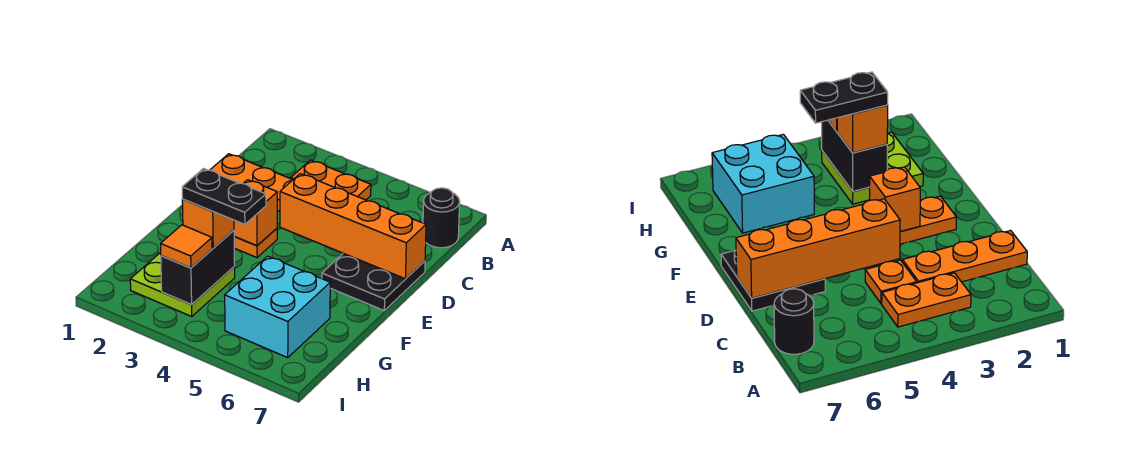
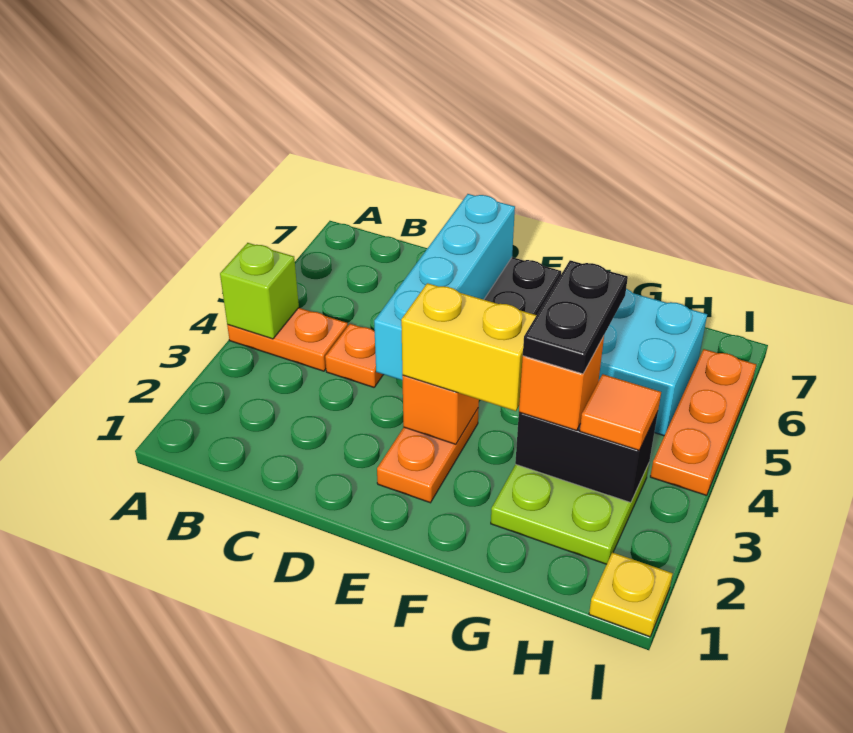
none -> lime brick A4 level 2
orange plate B3:B4 level 1 -> orange plate A4:B4 level 1
black round brick B7 level 1 -> none
orange plate C1:C3 level 1 -> orange plate I4:I6 level 1
orange brick D4:D7 level 2 -> cyan brick D4:D7 level 2
none -> yellow brick E3:F3 level 3
none -> yellow plate I1 level 1

